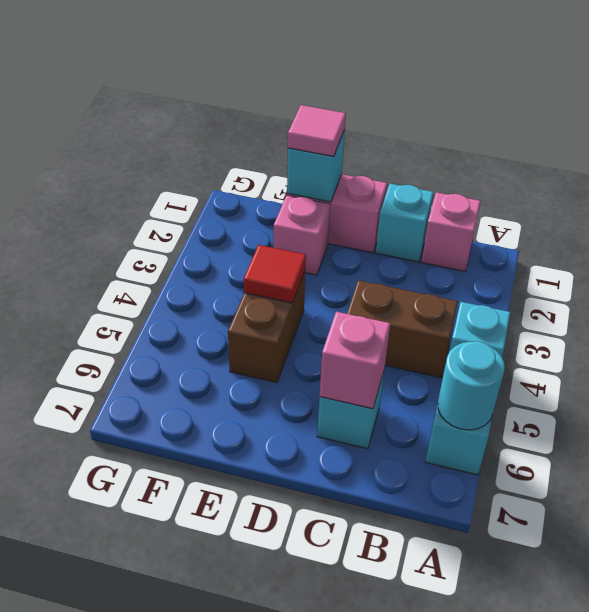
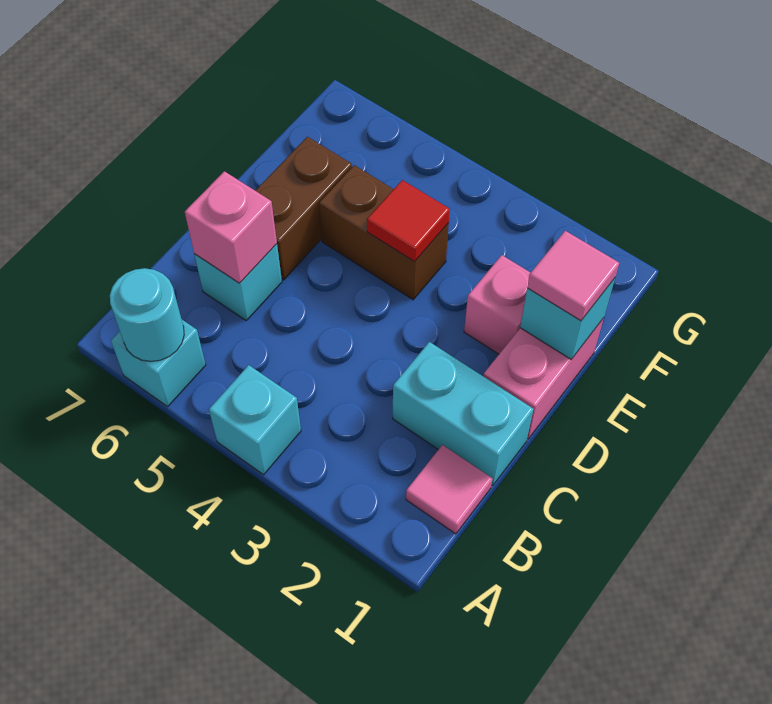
pink brick B1 level 1 -> pink tile B1 level 1
brown brick B4:C4 level 1 -> brown brick D6:E6 level 1
cyan brick C1 level 1 -> cyan brick C1:C2 level 1

